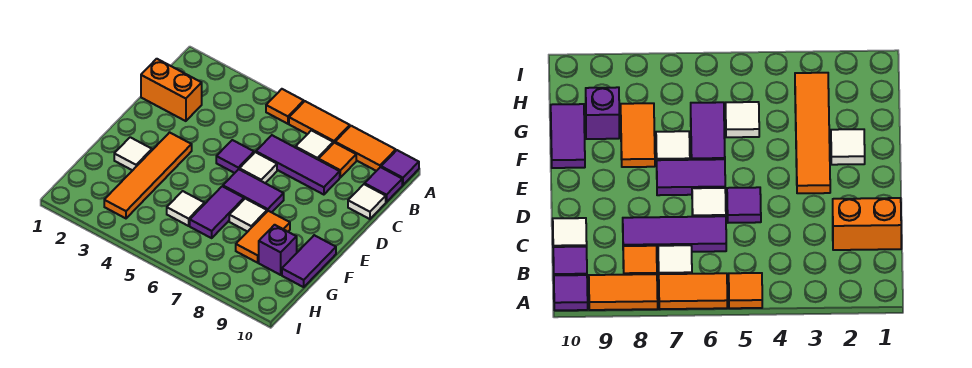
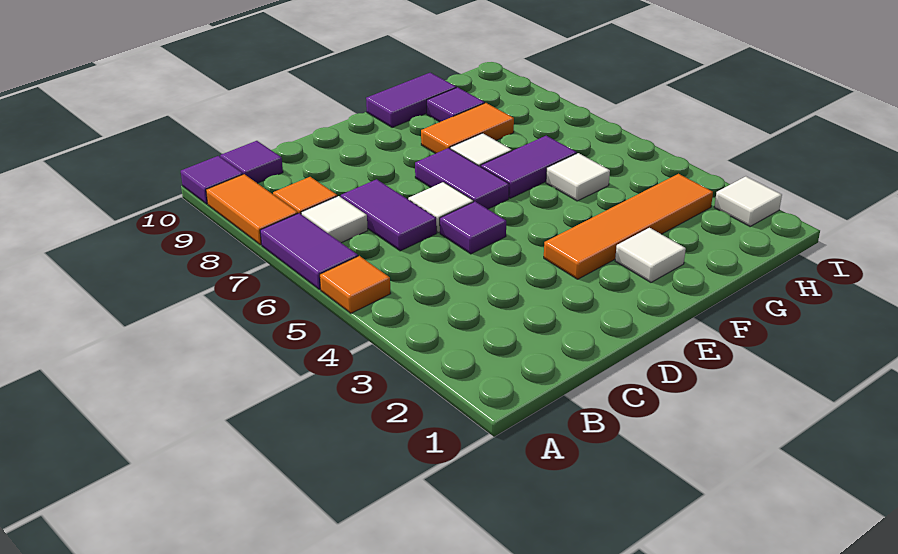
orange tile A6:A7 level 1 -> purple tile A6:A7 level 1
orange brick C1:C2 level 1 -> none
purple tile C6:C8 level 1 -> purple tile C6:C7 level 1
white tile C10 level 1 -> white tile I2 level 1
purple brick G9 level 1 -> purple tile G9 level 1

